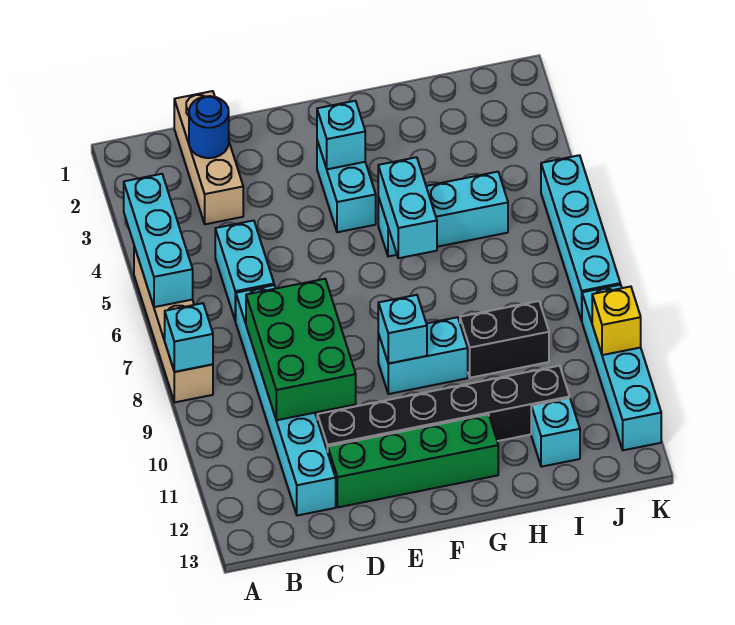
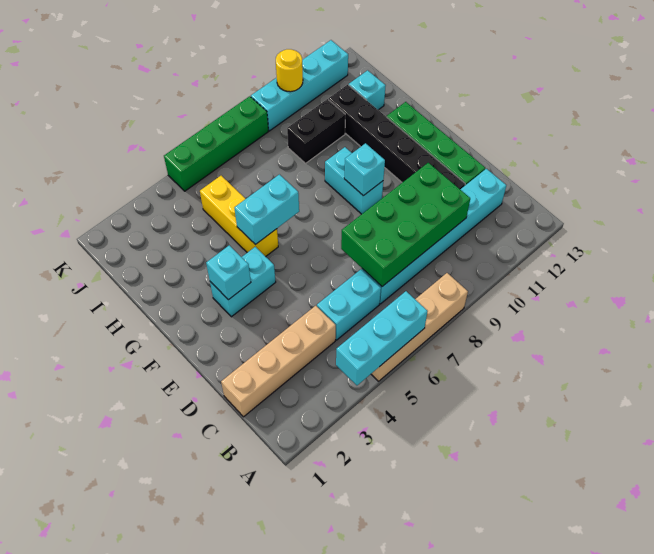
cyan brick A8 level 2 -> none
tan brick C1:C3 level 1 -> tan brick C1:C4 level 1
blue round brick C2 level 2 -> none
green brick C8:D10 level 2 -> green brick C7:D10 level 2
cyan brick G5:I5 level 1 -> yellow brick G5:I5 level 1
black brick H9:I9 level 1 -> black brick I9:I10 level 1
cyan brick K5:K8 level 1 -> green brick K5:K8 level 1
yellow brick K10 level 2 -> yellow round brick K10 level 2

